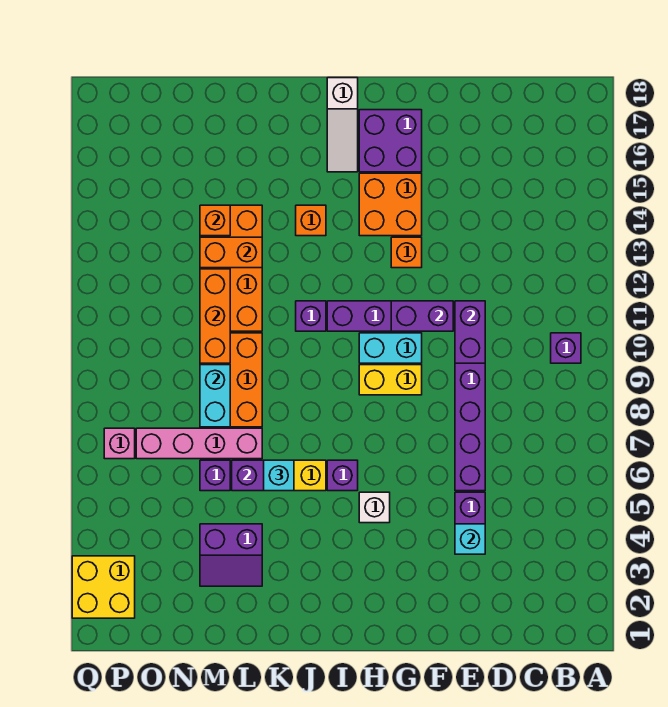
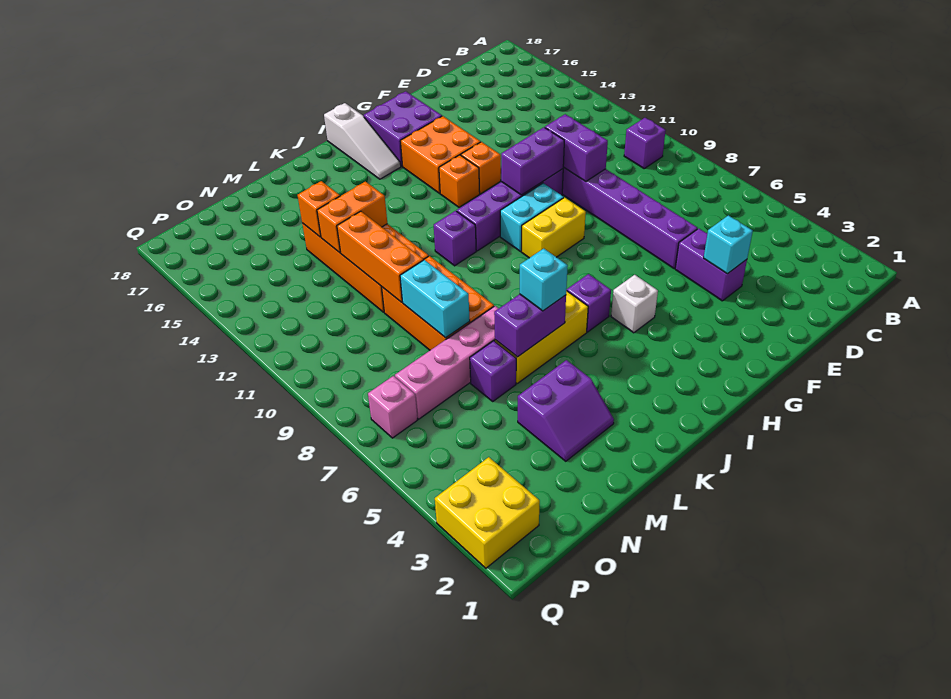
orange brick J14 level 1 -> orange brick H13 level 1

